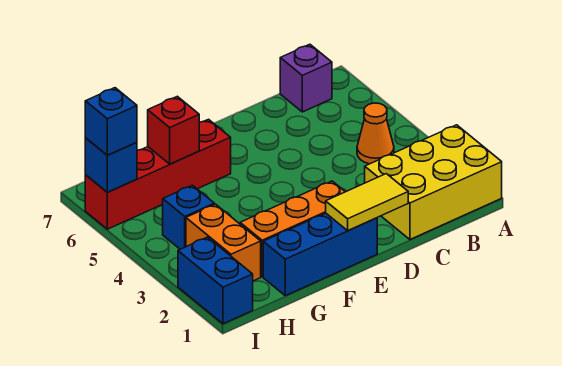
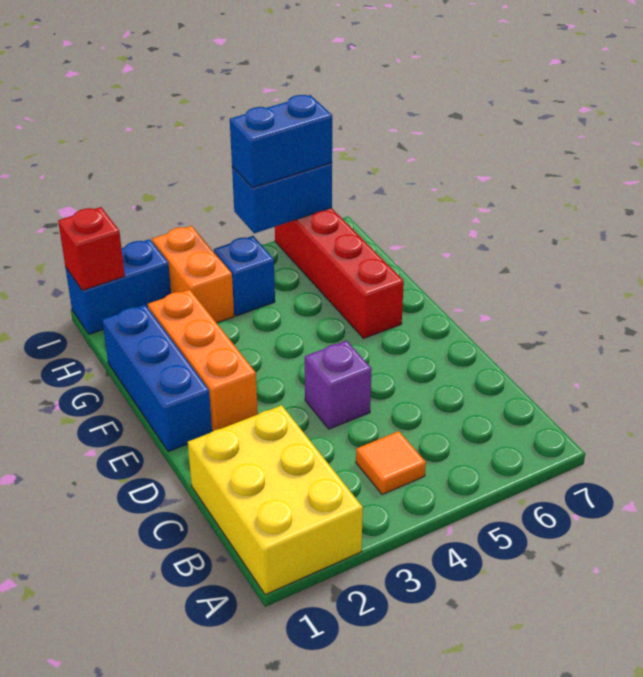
orange cone B4 level 1 -> orange tile B4 level 1
purple brick B7 level 1 -> purple brick D4 level 1
yellow tile D1:E1 level 2 -> none
red brick G6 level 2 -> red brick I1 level 2
orange brick H2:H3 level 1 -> orange brick H3:I3 level 1
blue brick I6 level 2 -> blue brick I5:I6 level 2
blue brick I6 level 3 -> blue brick I5:I6 level 3

